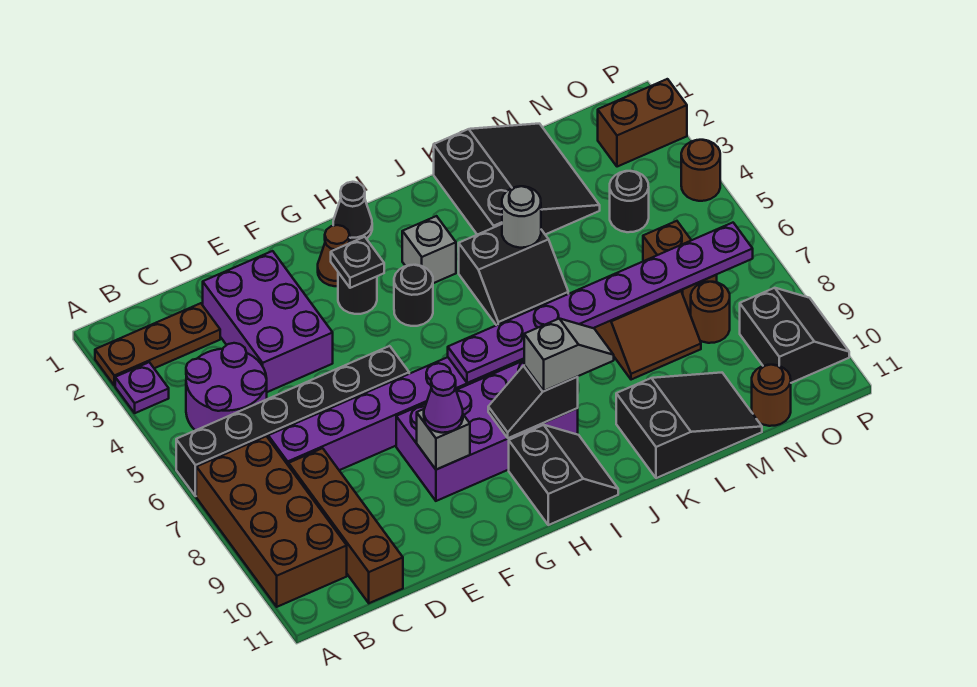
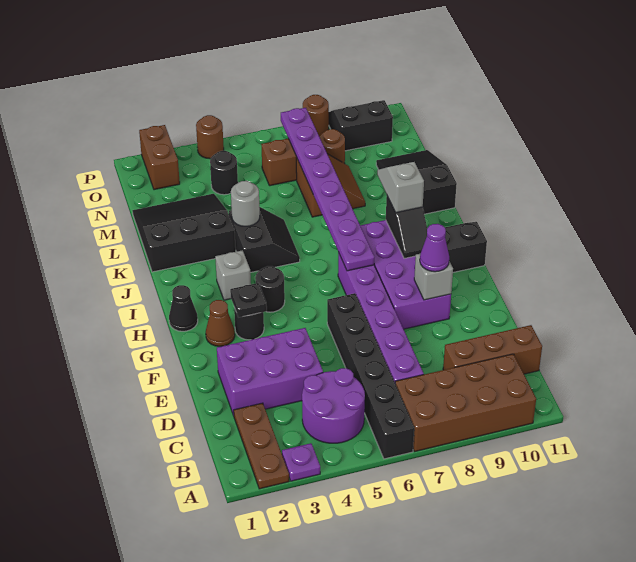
brown brick C8:C11 level 1 -> brown brick C9:C11 level 1
brown round brick N11 level 1 -> brown round brick P8 level 1

